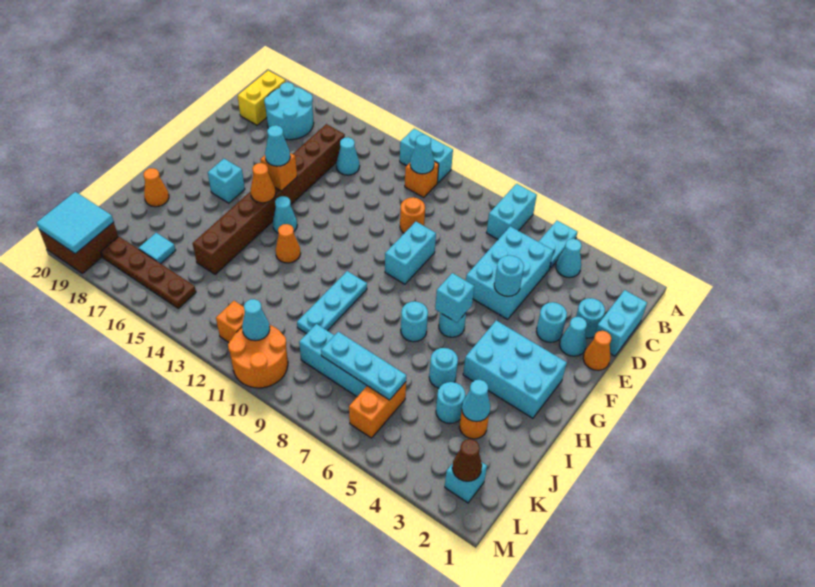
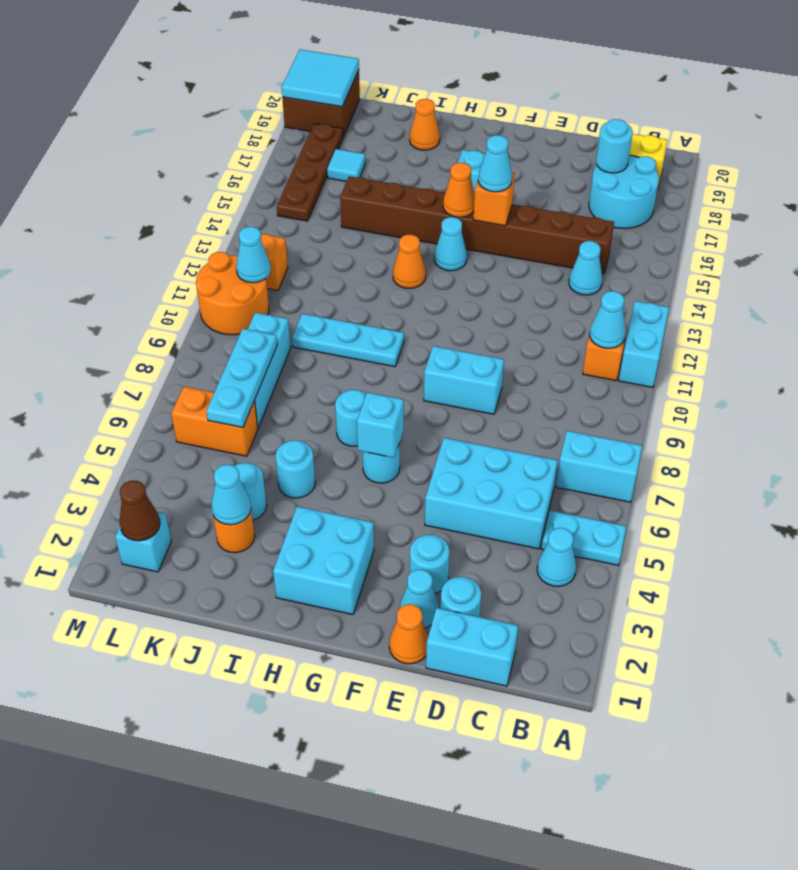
orange round brick D10 level 1 -> none
cyan round brick E5 level 2 -> cyan round brick C18 level 2
cyan brick G2:H4 level 1 -> cyan brick G2:H3 level 1

